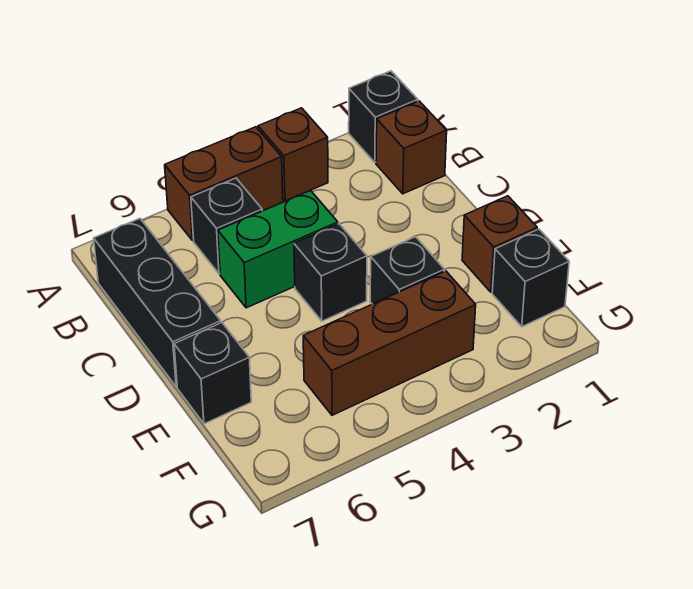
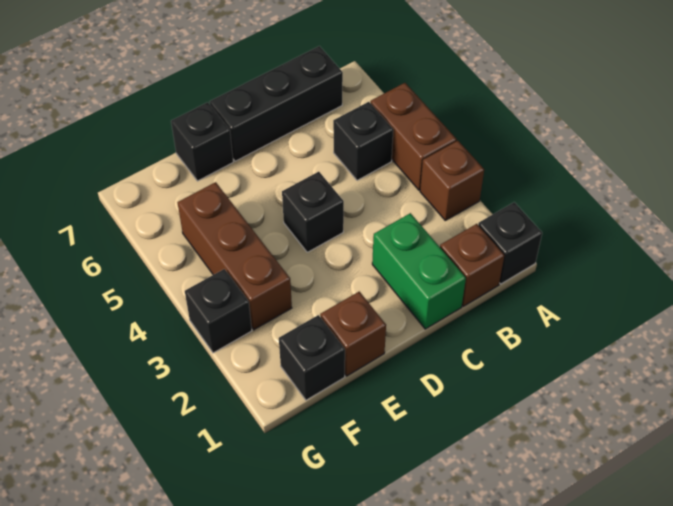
green brick C4:C5 level 1 -> green brick C1:C2 level 1
black brick E3 level 1 -> black brick G3 level 1

